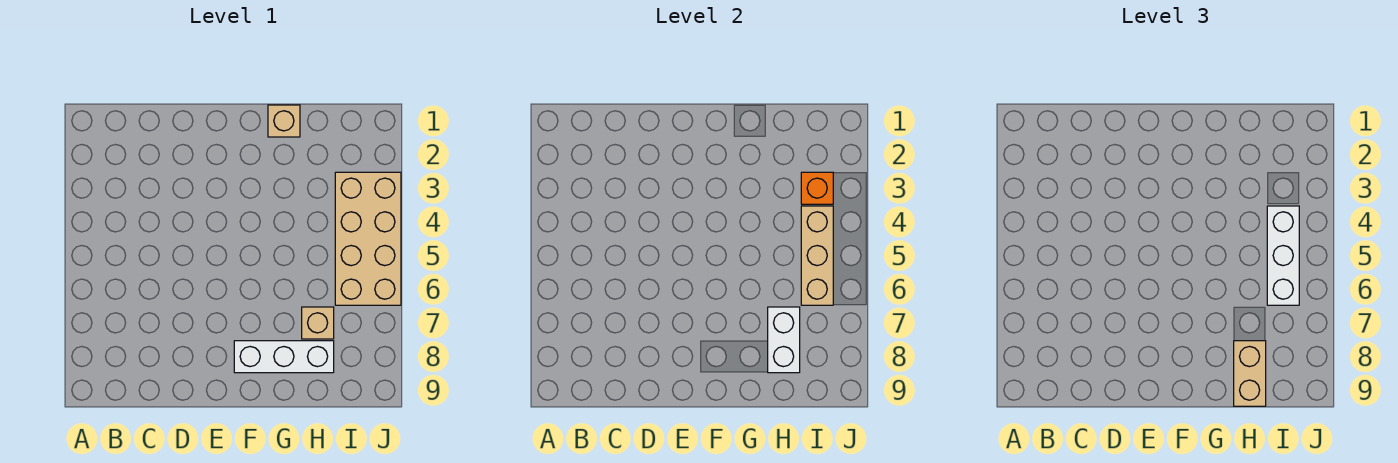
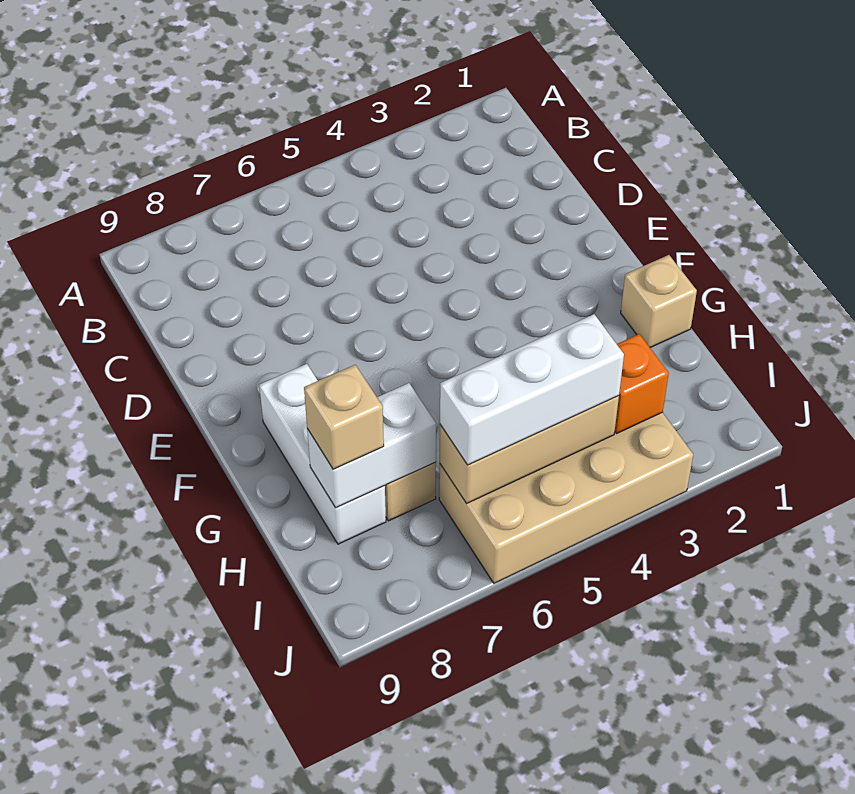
tan brick H8:H9 level 3 -> tan brick H8 level 3

